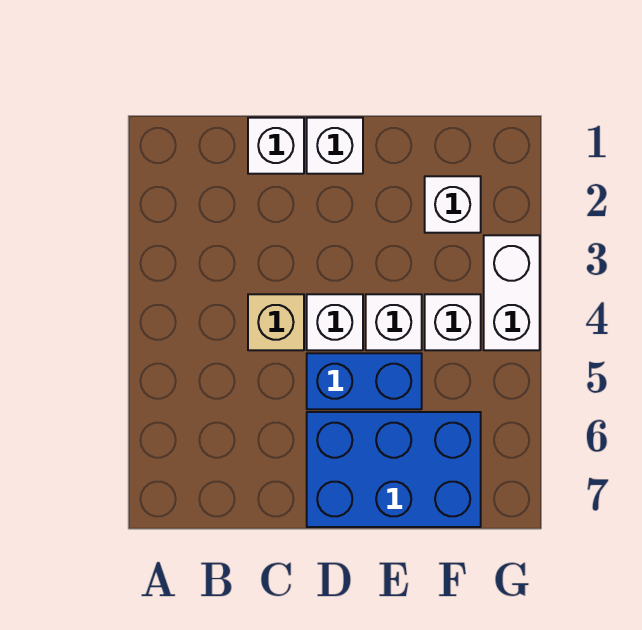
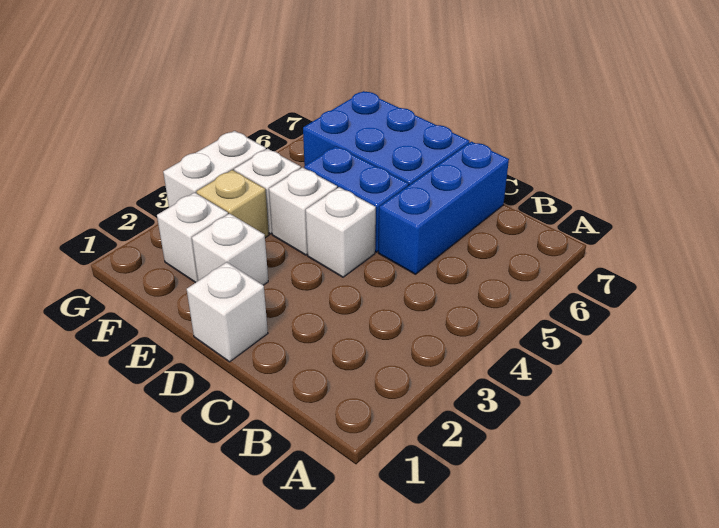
white brick C1 level 1 -> white brick E2 level 1
tan brick C4 level 1 -> tan brick F3 level 1
none -> blue brick C5:C7 level 1

